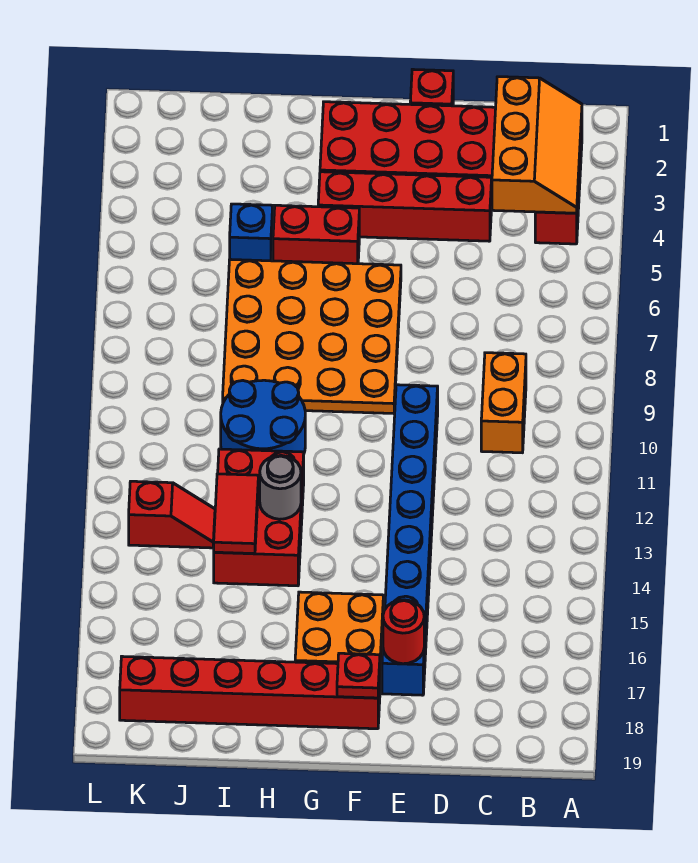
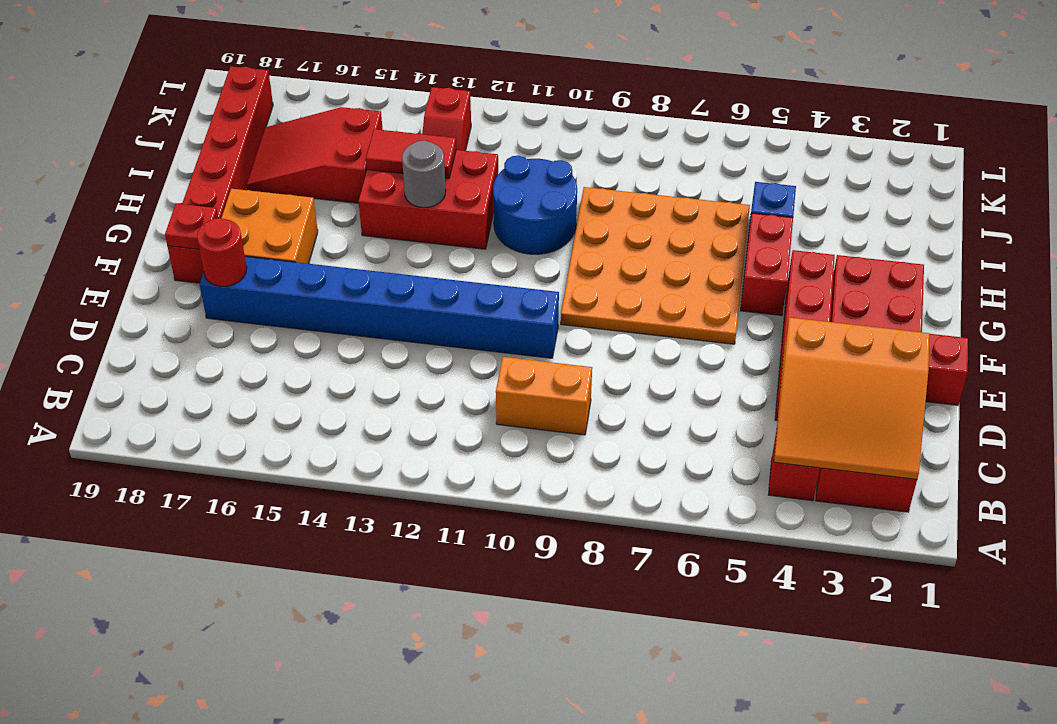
orange slope B2:C4 level 2 top C -> orange slope B2:D4 level 2 top D
none -> red slope I15:J17 level 1 top 15

